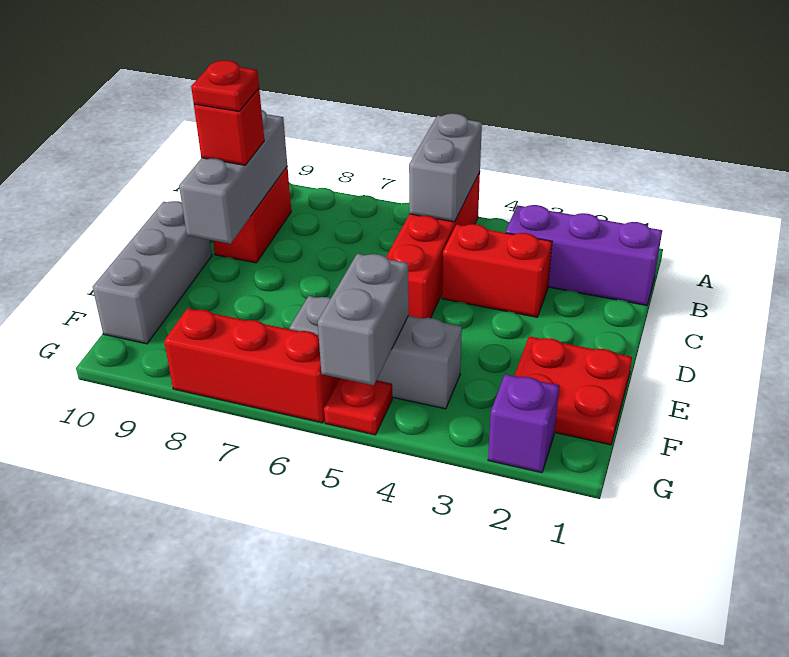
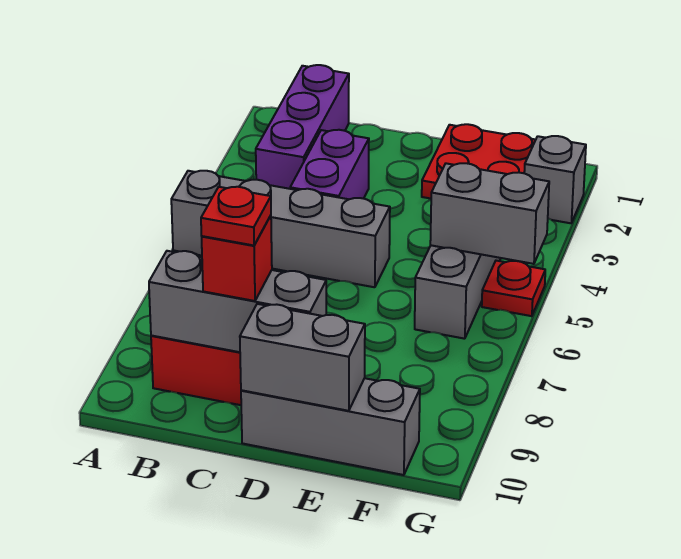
red brick A5:D5 level 1 -> grey brick A5:D5 level 1
grey brick A5:B5 level 2 -> grey brick D10:E10 level 2
red brick C3:C4 level 1 -> purple brick C3:C4 level 1
purple brick G2 level 1 -> grey brick G2 level 1
red brick G6:G8 level 1 -> none

